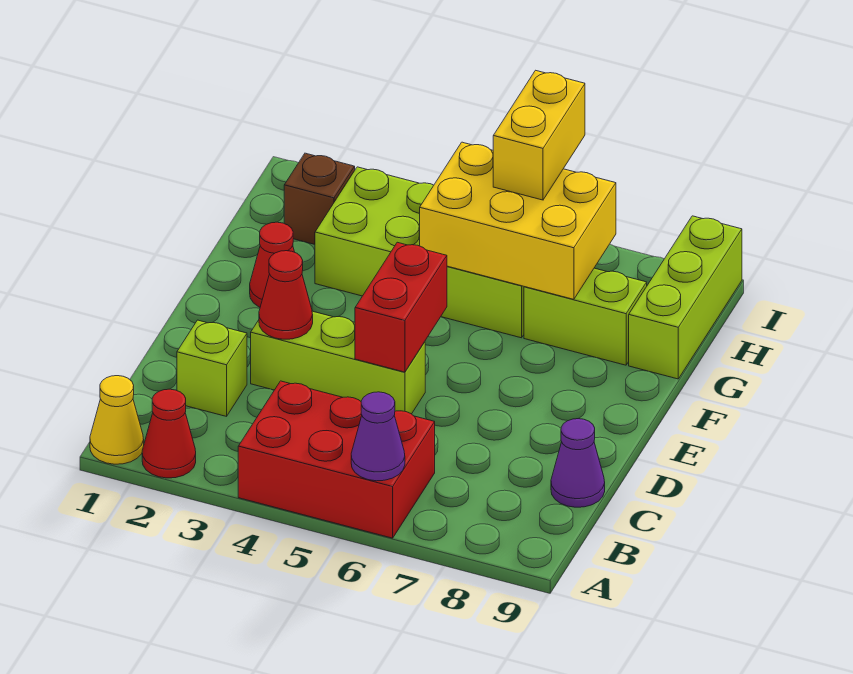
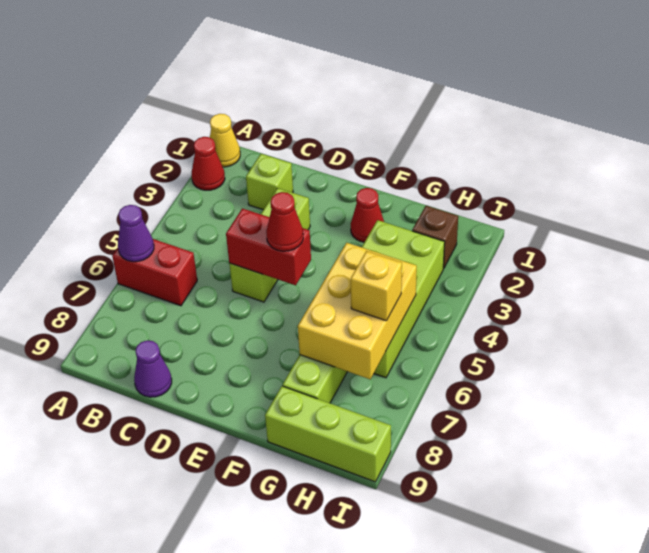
red brick A4:B6 level 1 -> red brick A6:B6 level 1
red cone D3 level 2 -> red cone E5 level 3
yellow brick H6:I6 level 3 -> yellow brick H6 level 3

